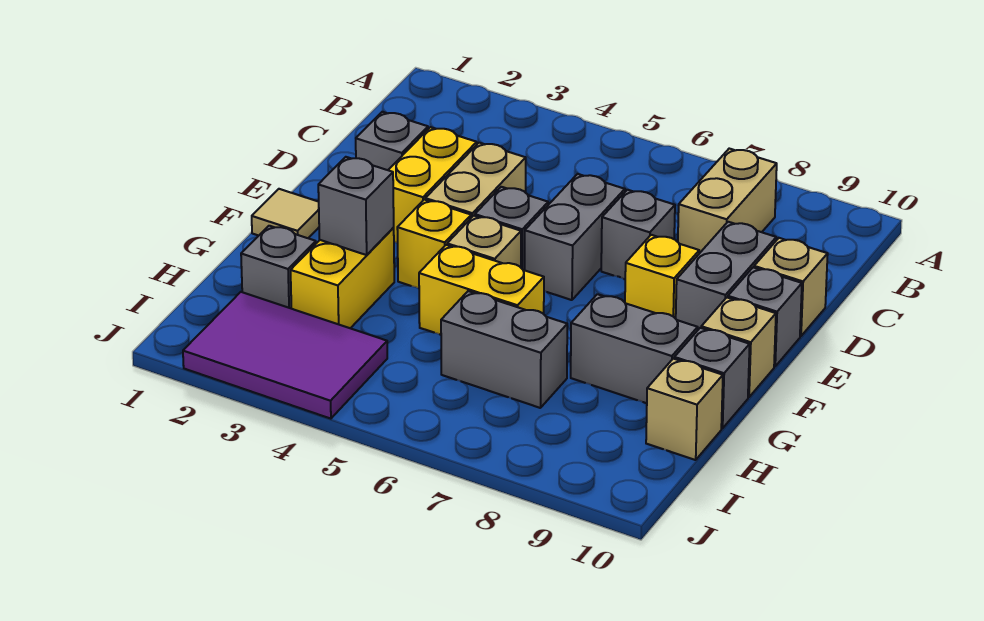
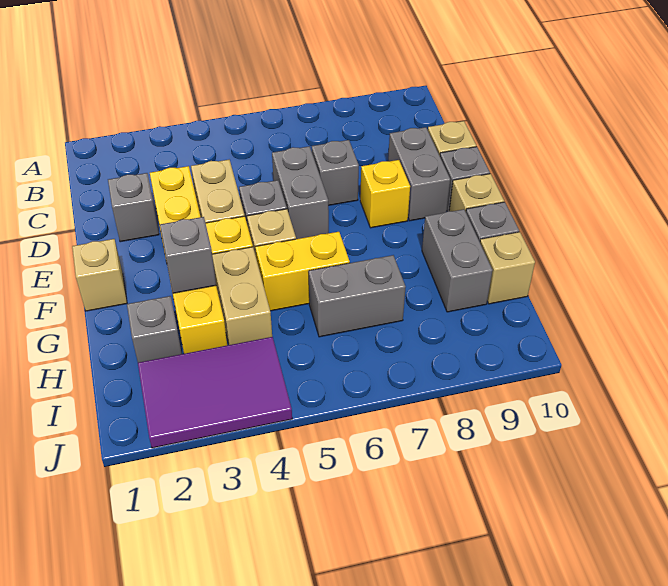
tan brick B8:C8 level 1 -> tan brick G4:H4 level 1
tan tile F1 level 1 -> tan brick F1 level 1
grey brick G8:G9 level 1 -> grey brick G9:H9 level 1

